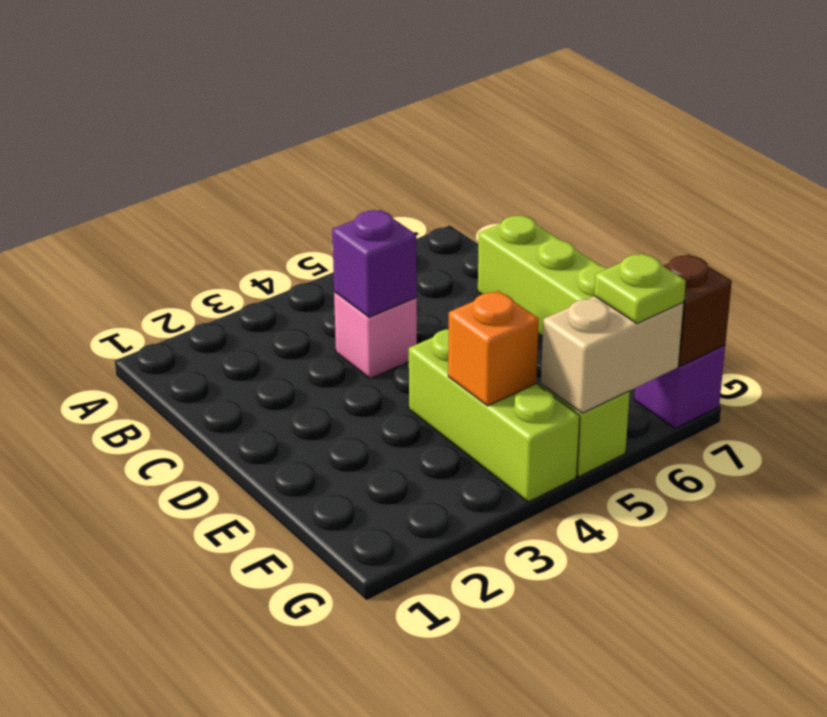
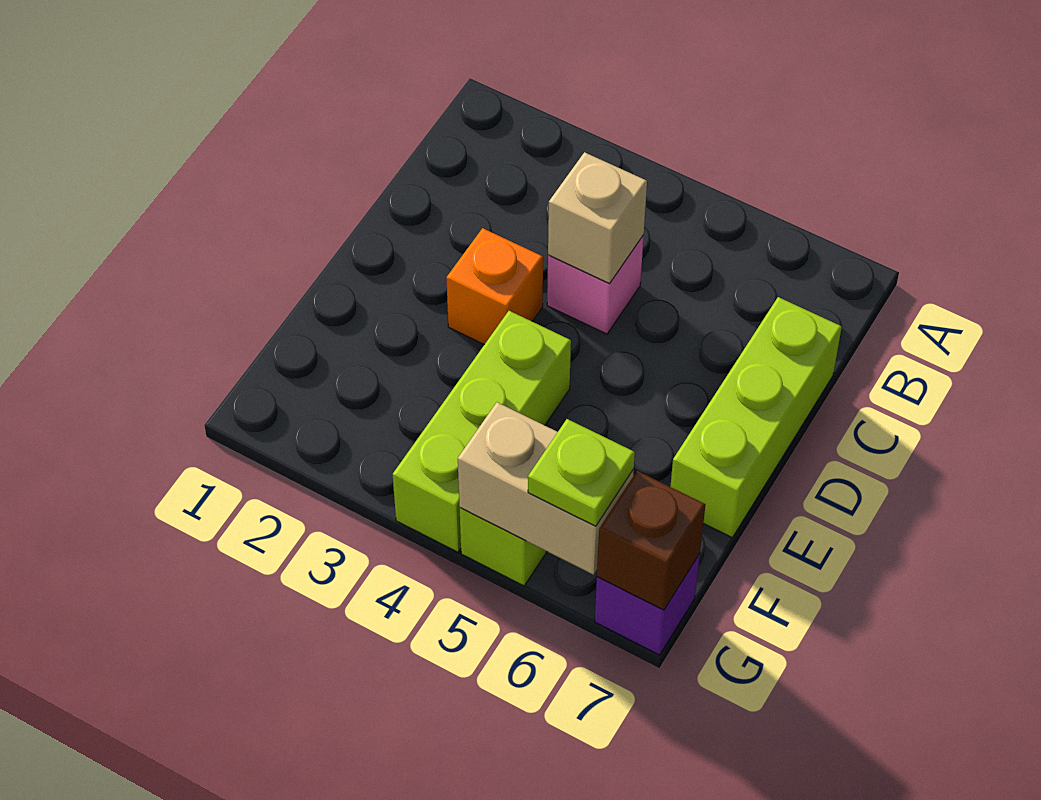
purple brick C4 level 2 -> tan brick C4 level 2
orange brick F4 level 2 -> orange brick D3 level 1

